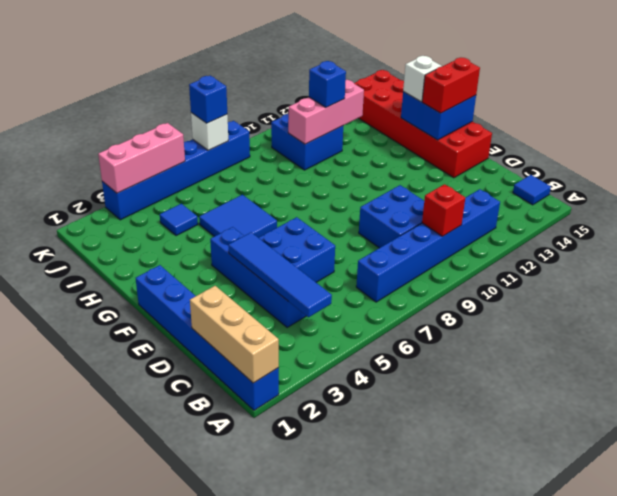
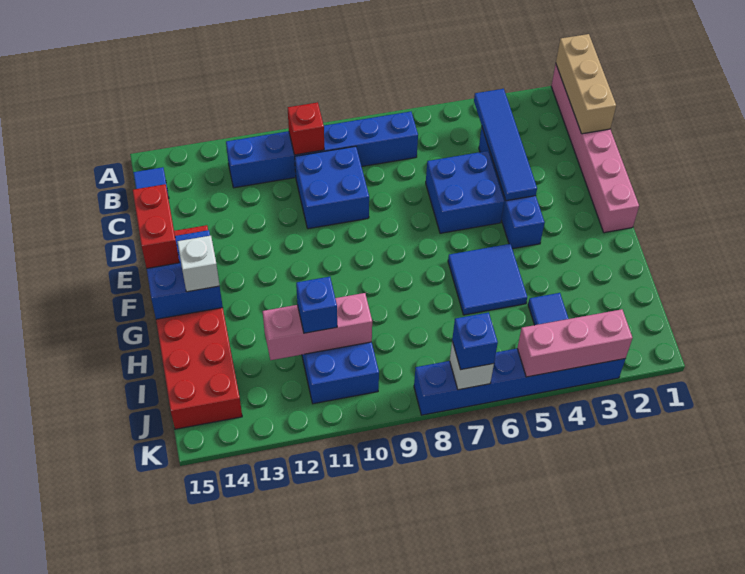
blue brick A1:F1 level 1 -> pink brick A1:F1 level 1
red brick F14:F15 level 3 -> red brick E15:F15 level 3

